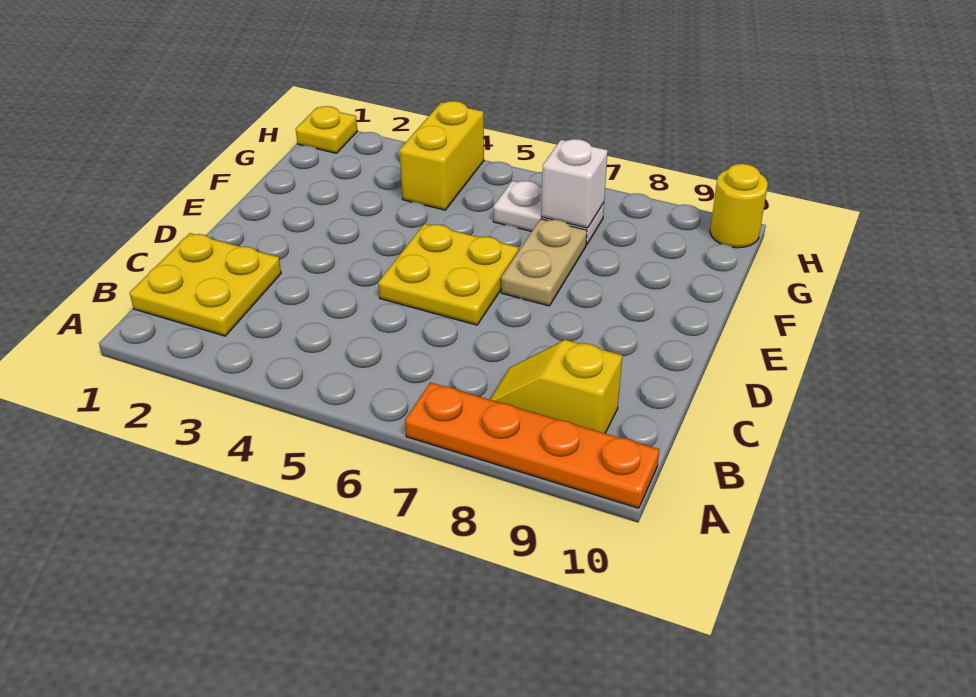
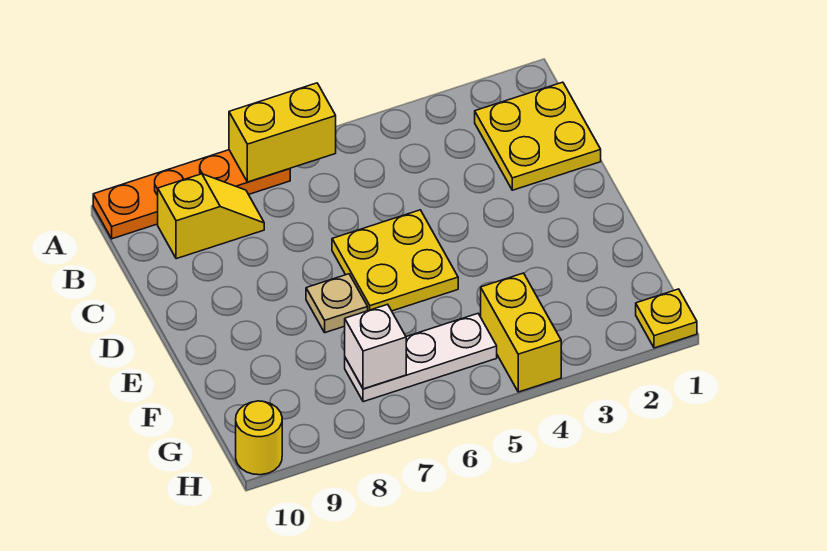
none -> yellow brick A6:A7 level 2
tan plate E7:F7 level 1 -> tan plate E7 level 1
white plate G6:G7 level 1 -> white plate G5:G7 level 1

